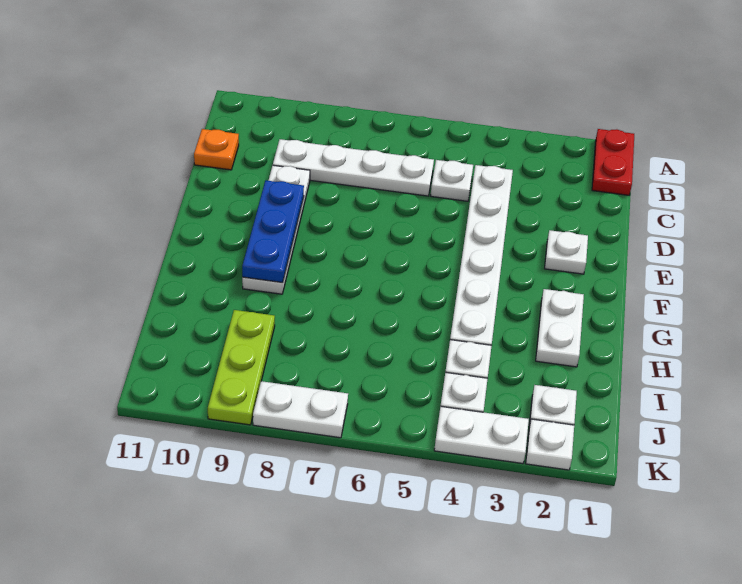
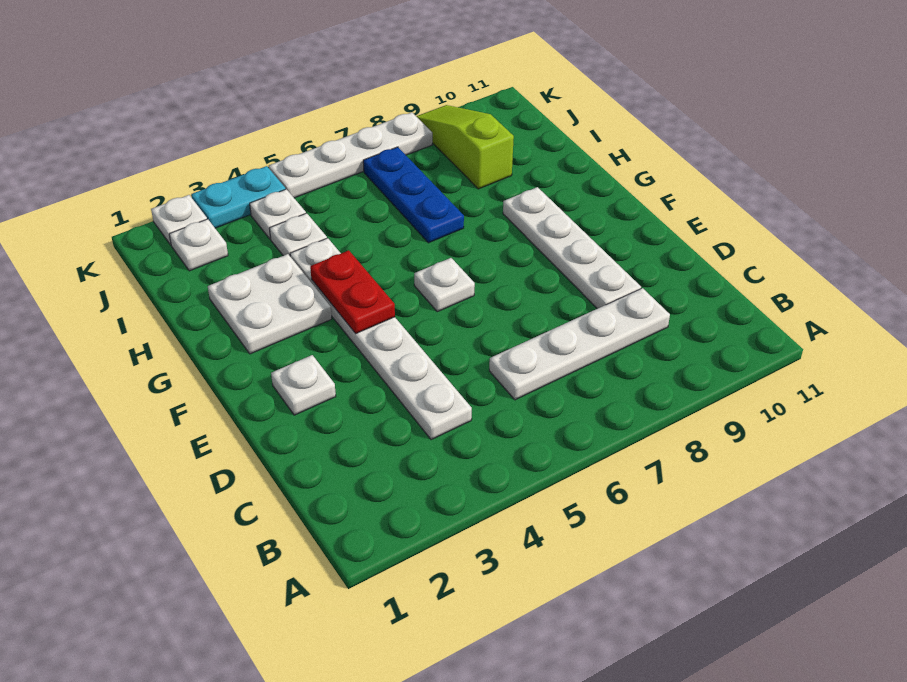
red plate A1:B1 level 1 -> red plate F4:G4 level 2
white plate C5 level 1 -> white plate F6 level 1
orange plate C11 level 1 -> none
blue plate E9:G9 level 2 -> blue plate H7:J7 level 1
white plate G2:H2 level 1 -> white plate G2:H3 level 1
lime plate I9:K9 level 1 -> lime slope I9:K9 level 1 top I
white plate K3:K4 level 1 -> cyan plate K3:K4 level 1
white plate K7:K8 level 1 -> white plate K5:K8 level 1

